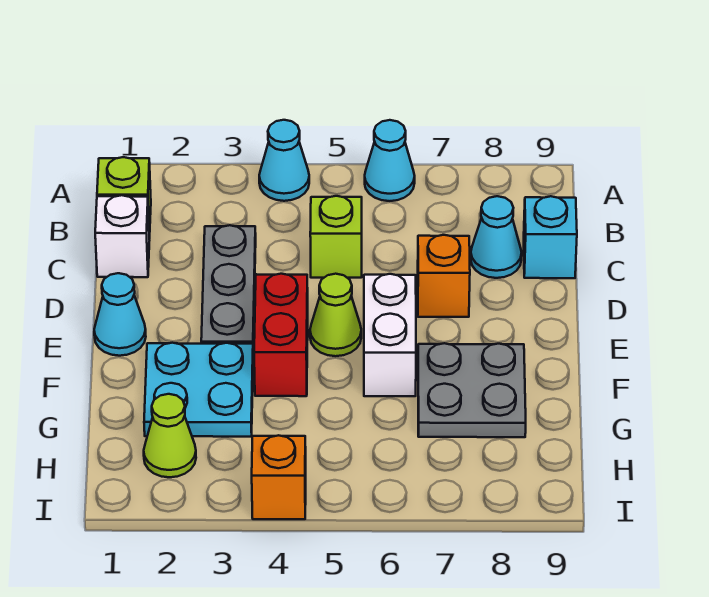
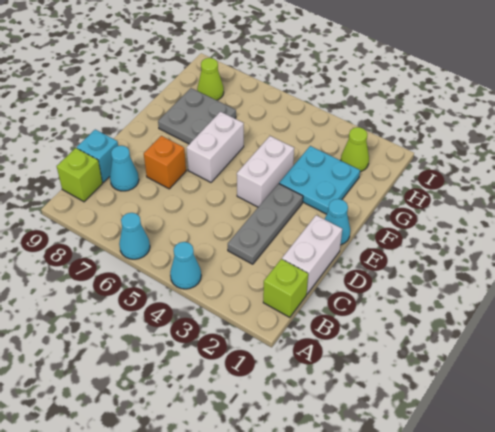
white brick C1 level 1 -> white brick C1:D1 level 1
lime brick C5 level 1 -> lime brick B9 level 1
red brick E4:F4 level 1 -> white brick E4:F4 level 1
lime cone E5 level 1 -> lime cone H8 level 1
orange brick I4 level 1 -> none

